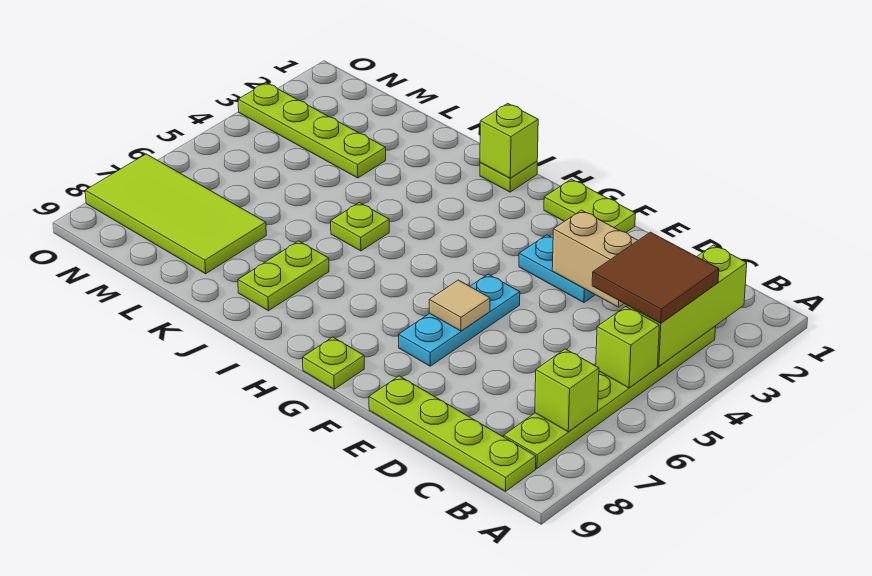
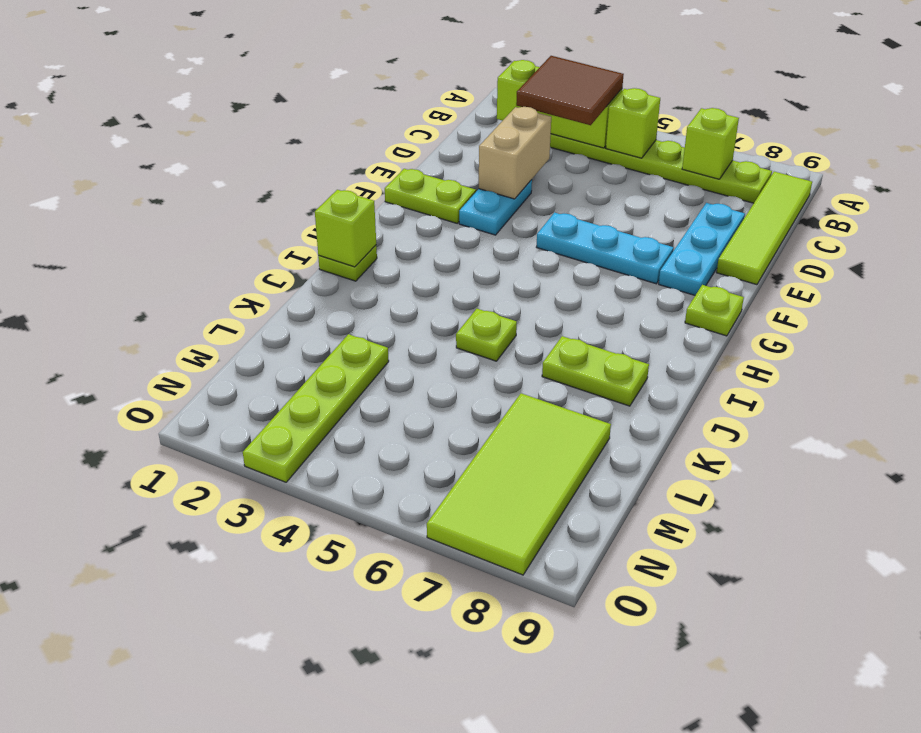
lime plate B9:E9 level 1 -> lime tile B9:E9 level 1
none -> cyan plate D8:F8 level 1
lime plate F1:G1 level 1 -> lime plate F1:F2 level 1
tan tile F6 level 2 -> none

